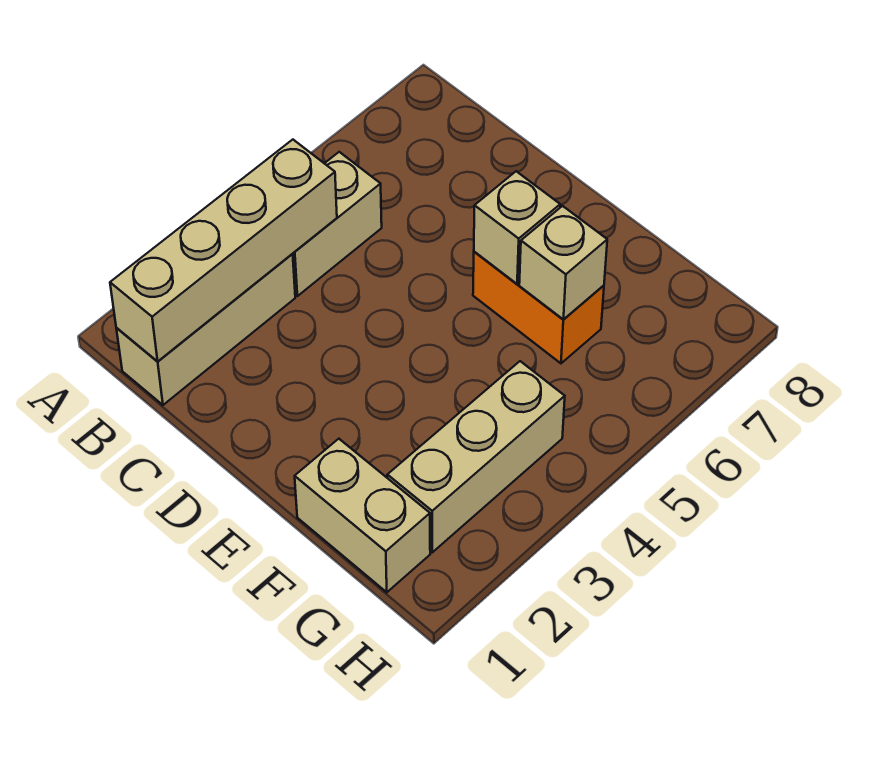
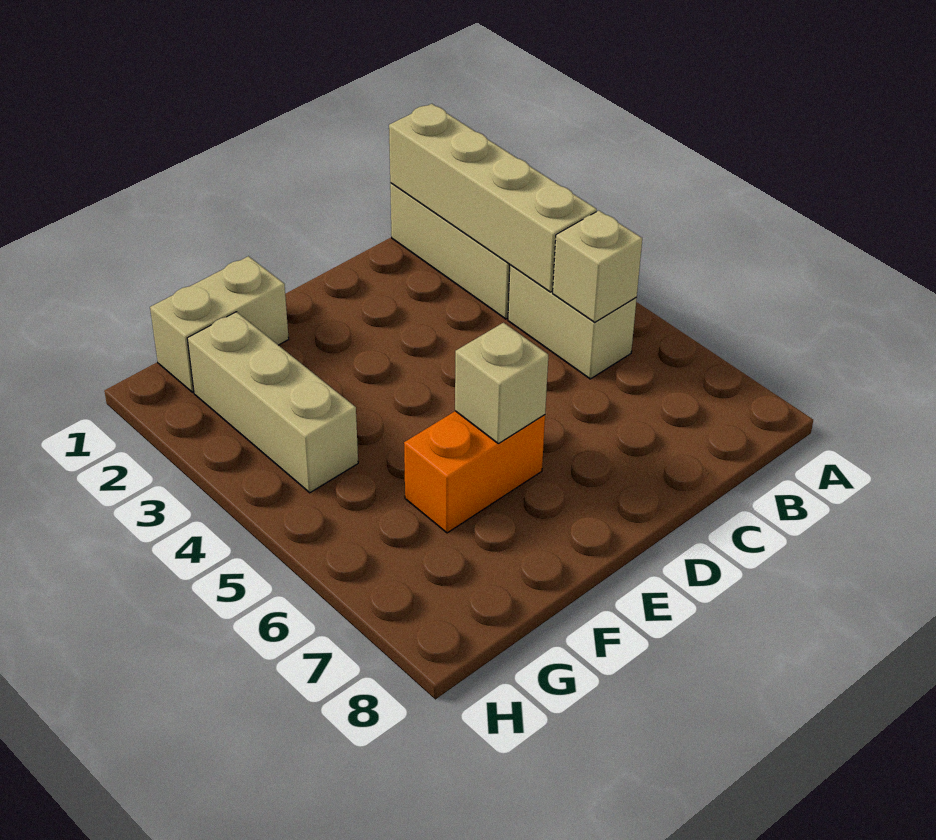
tan brick F6 level 2 -> tan brick B5 level 2

